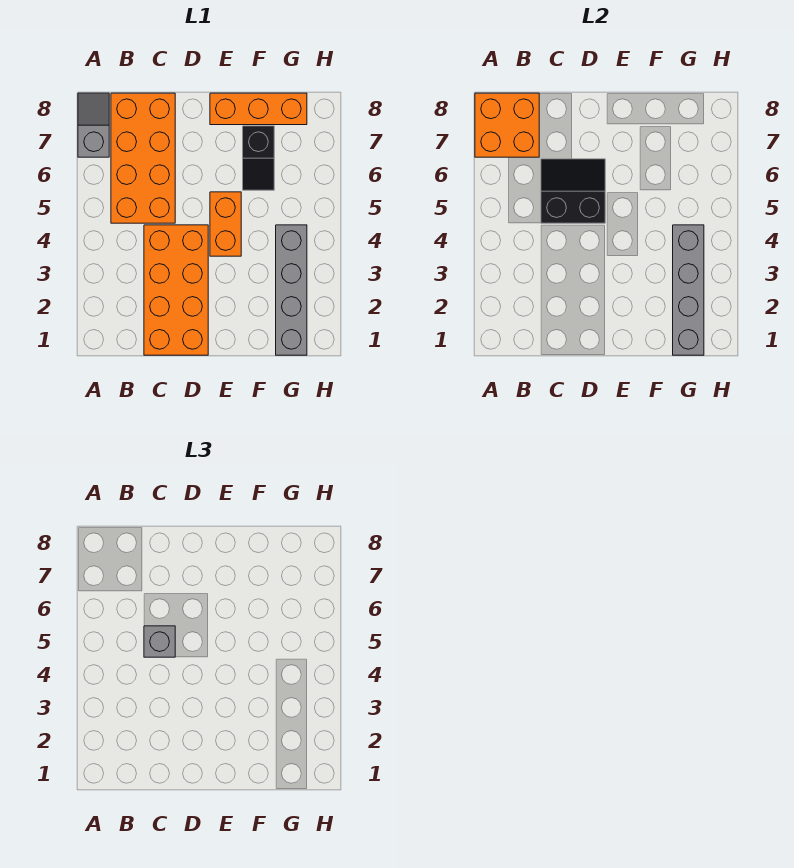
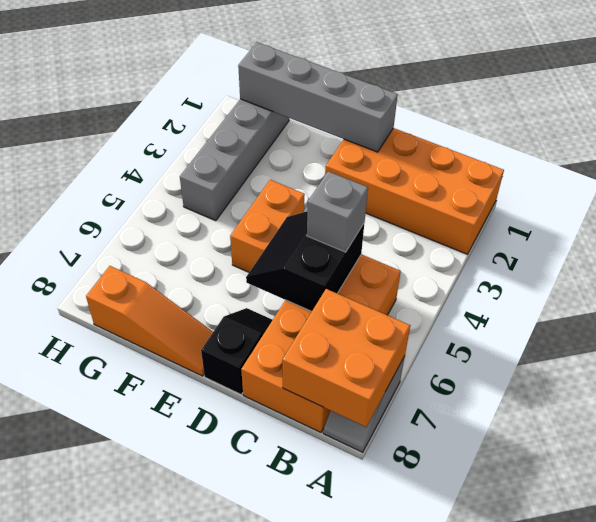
orange brick C1:D4 level 1 -> orange brick A1:D2 level 1
black slope C5:D6 level 2 top 5 -> black slope C5:D6 level 2 top C
orange brick E8:G8 level 1 -> orange slope E8:G8 level 1 top G
black slope F6:F7 level 1 top 7 -> black slope D7:D8 level 1 top 8
grey brick G1:G4 level 2 -> grey brick D1:G1 level 2

